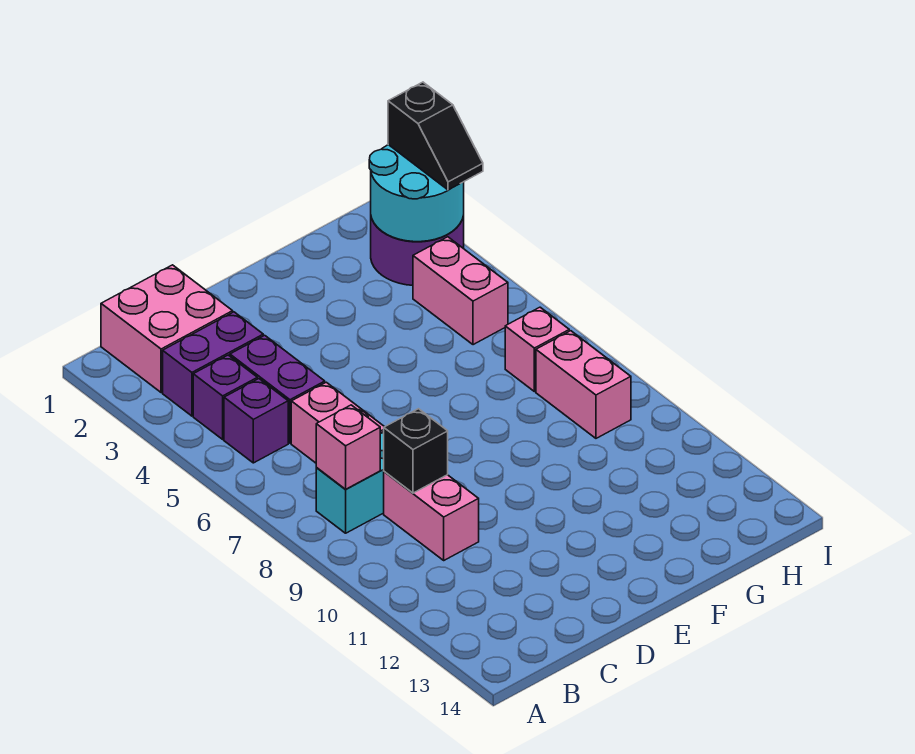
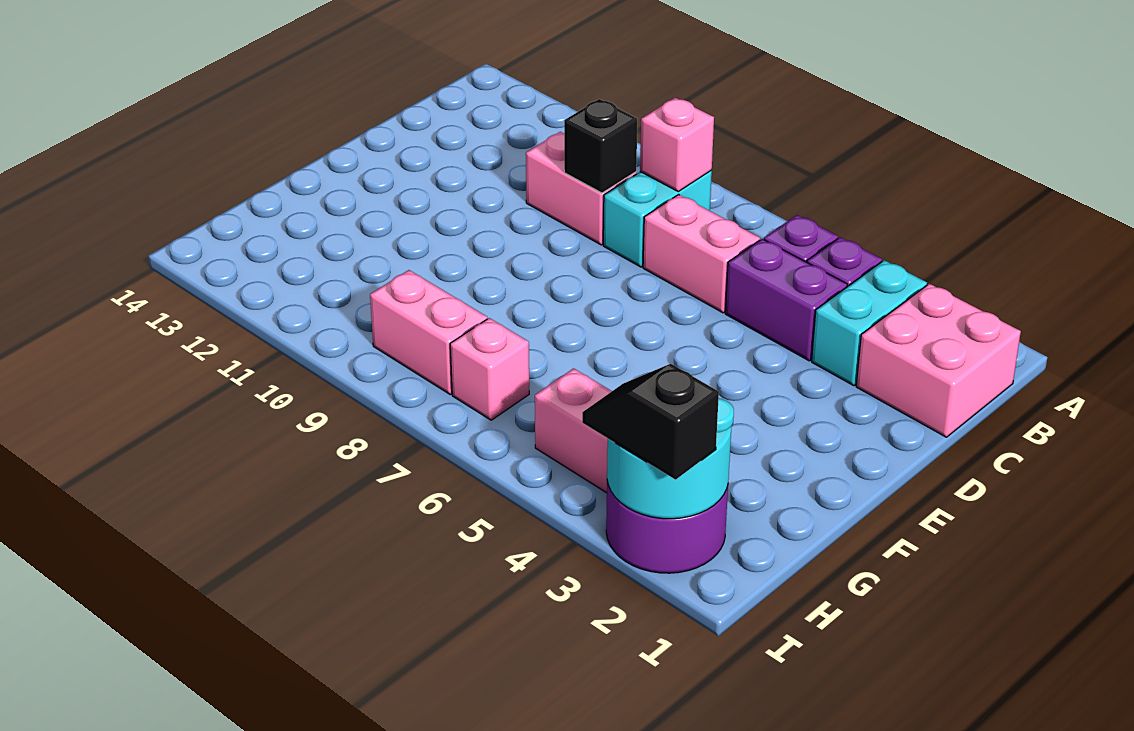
purple brick B3:C3 level 1 -> cyan brick B3:C3 level 1

